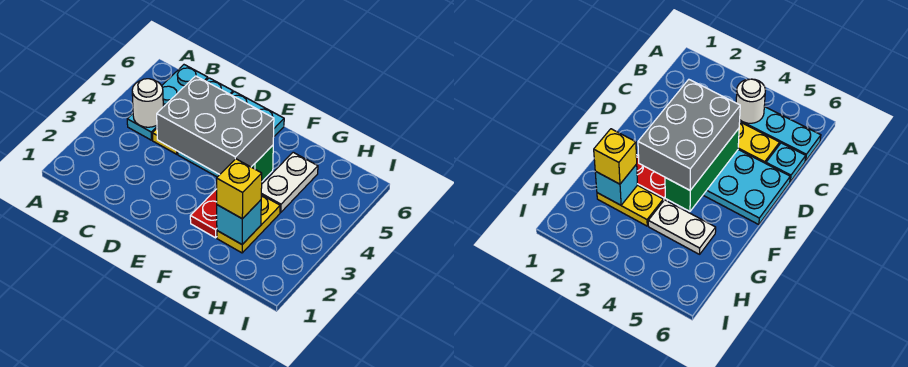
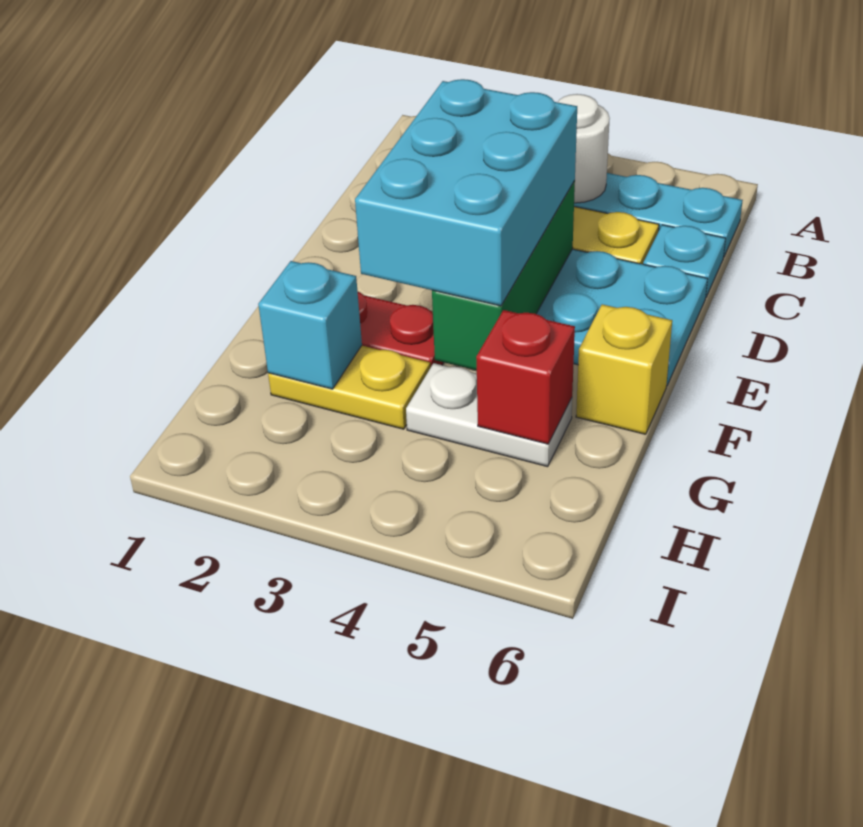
grey brick D3:F4 level 3 -> cyan brick D3:F4 level 3
yellow brick G2 level 3 -> yellow brick F6 level 1
none -> red brick G5 level 2

